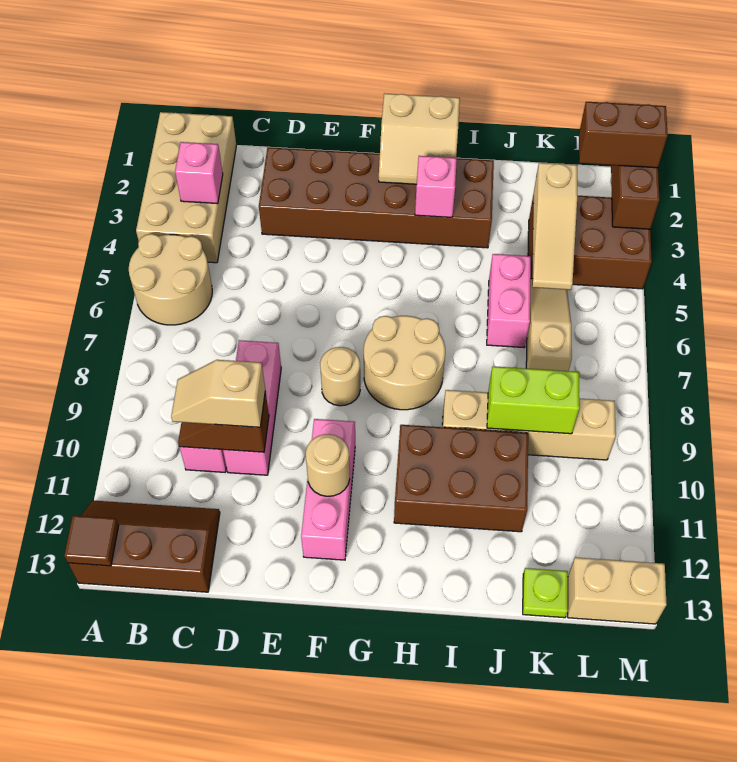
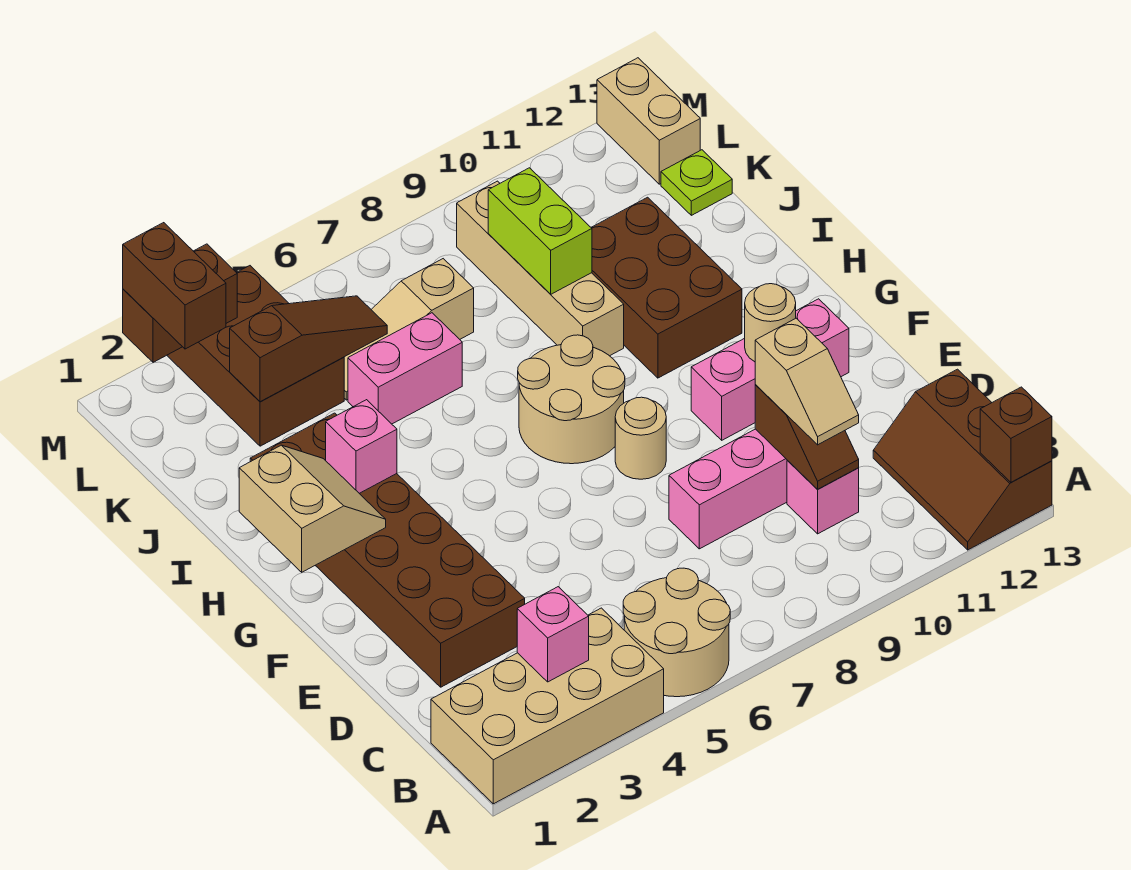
brown tile A13 level 2 -> brown brick A13 level 2
tan slope K3:K5 level 2 top 3 -> brown slope K3:K5 level 2 top 3

